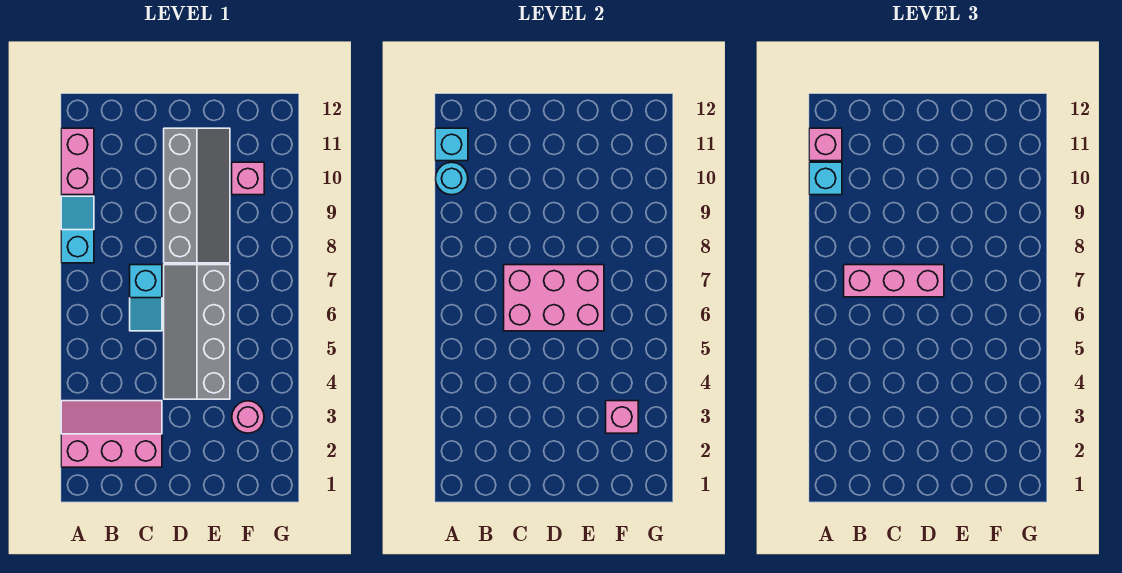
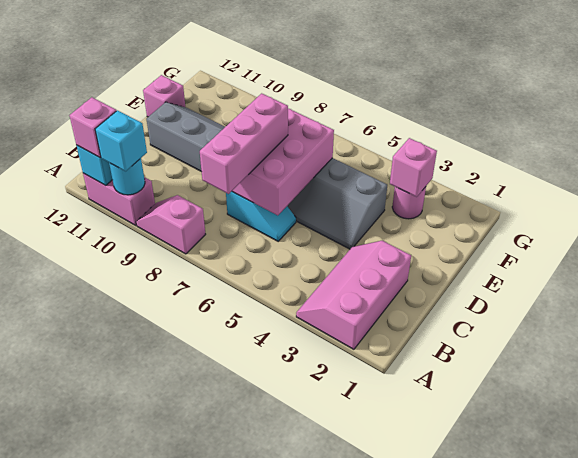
cyan slope A8:A9 level 1 top 8 -> pink slope A8:A9 level 1 top 8
pink brick F10 level 1 -> pink brick E12 level 1

